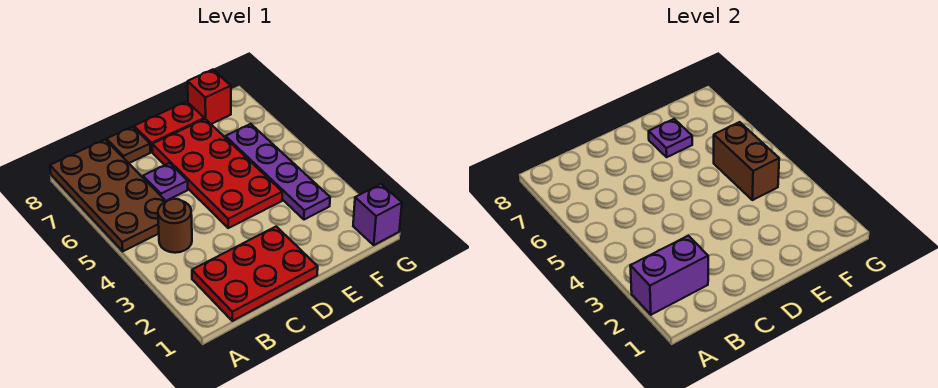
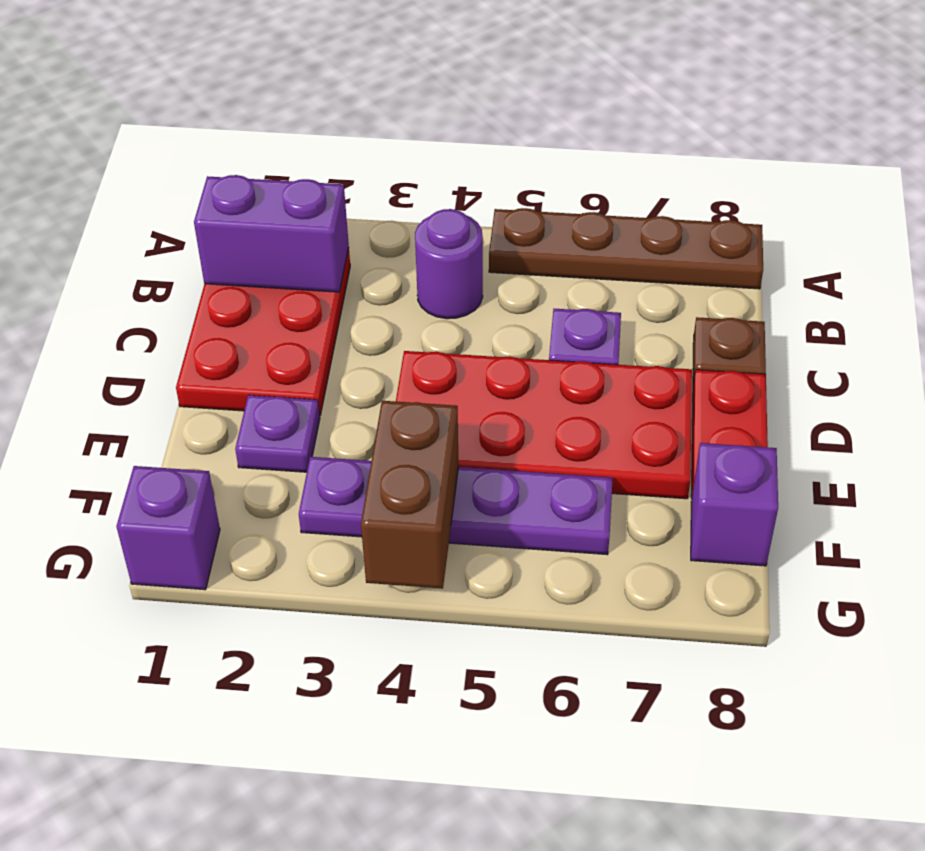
purple brick A2:B2 level 2 -> purple brick B1:B2 level 2
brown plate A5:B8 level 1 -> brown plate A5:A8 level 1
brown round brick B4 level 1 -> purple round brick B4 level 1
purple plate E7 level 2 -> purple plate E2 level 1
brown brick F4:F5 level 2 -> brown brick F4:G4 level 2
red brick F8 level 1 -> purple brick F8 level 1

